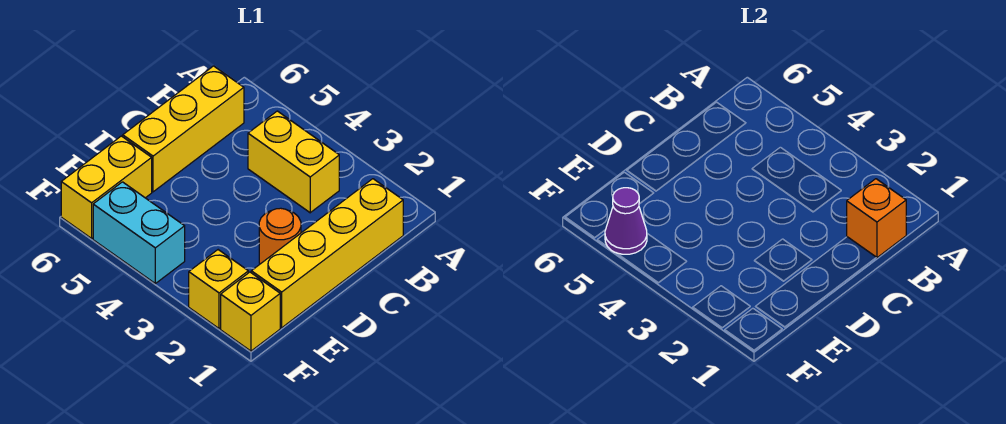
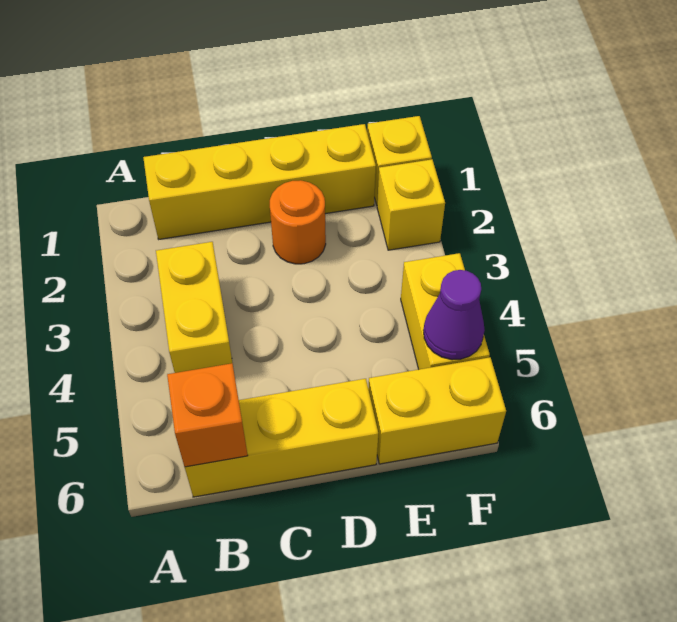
orange brick B1 level 2 -> orange brick B6 level 2
cyan brick F4:F5 level 1 -> yellow brick F4:F5 level 1

